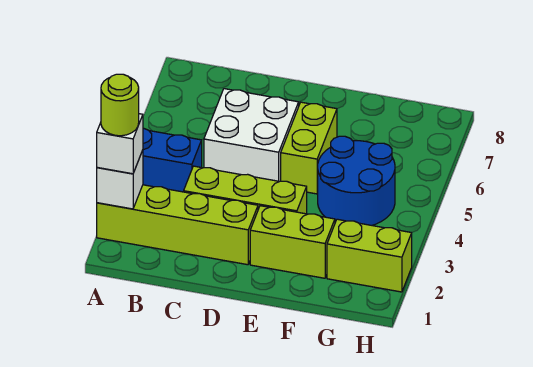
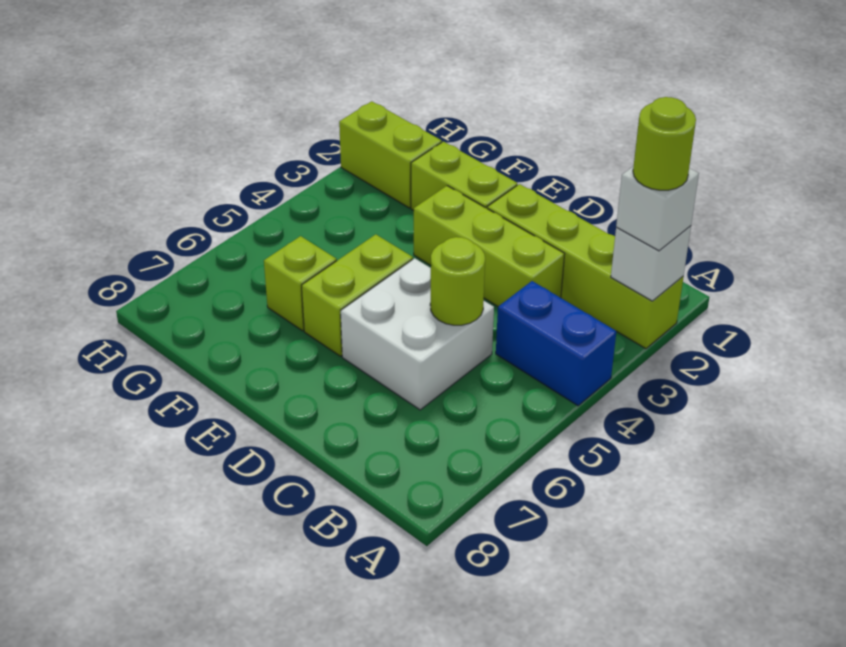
none -> lime round brick C5 level 2
blue round brick F4:G5 level 1 -> none
none -> lime brick F6 level 1

